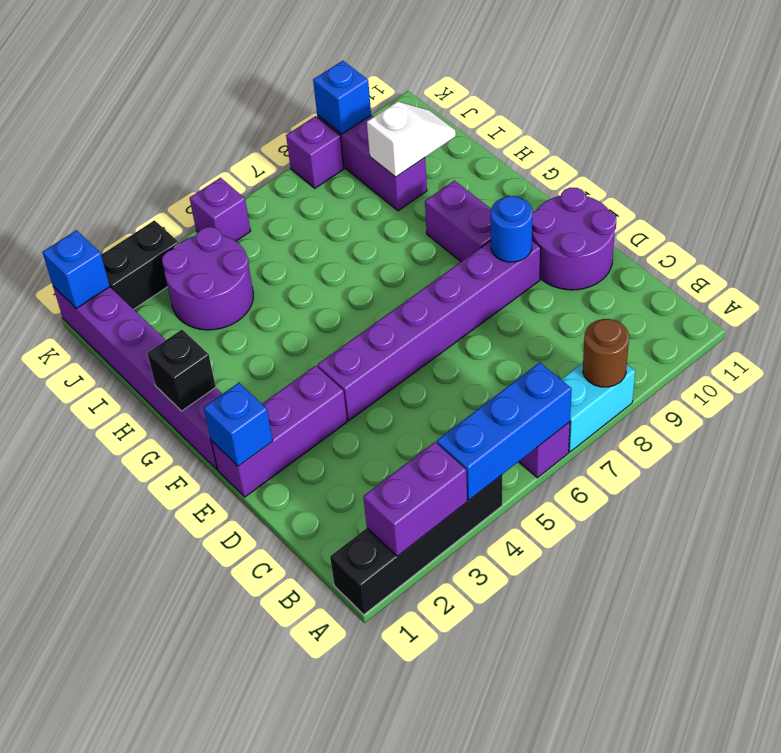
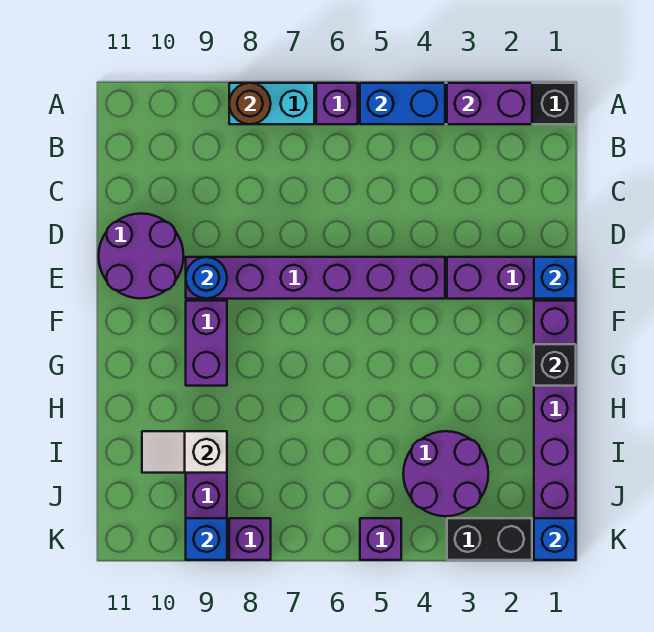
blue brick A4:A6 level 2 -> blue brick A4:A5 level 2

